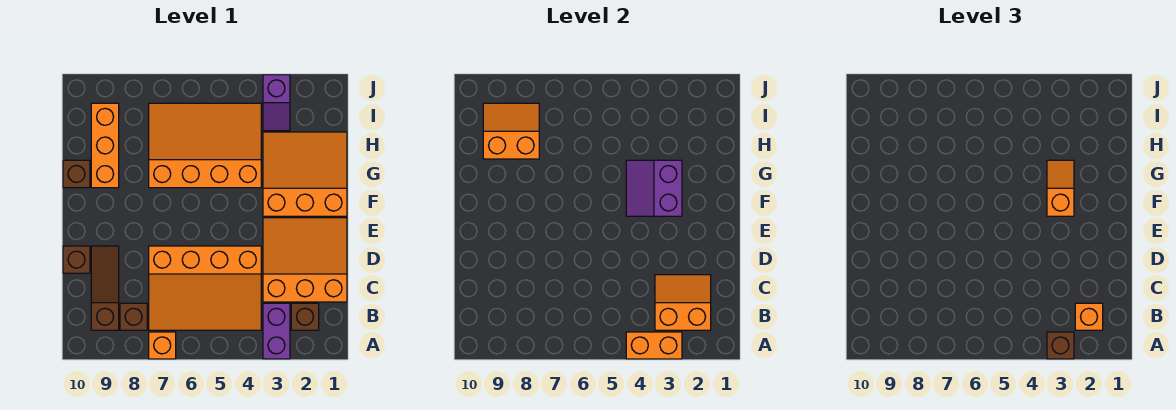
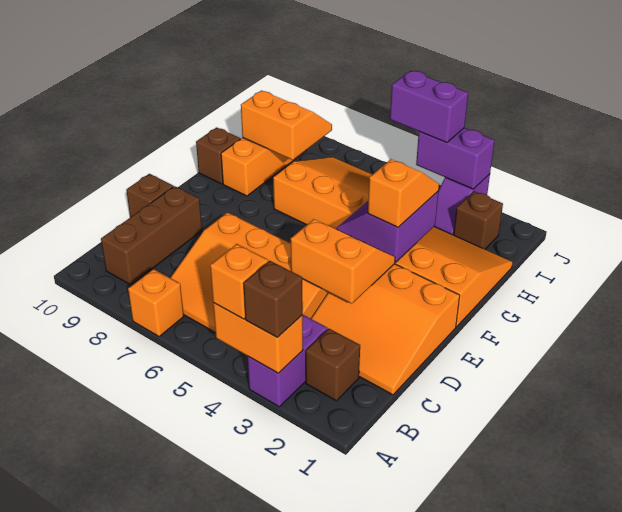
orange slope B2:C3 level 2 top B -> orange slope D3:E4 level 2 top D
orange brick B2 level 3 -> orange brick A4 level 3
brown brick B8 level 1 -> brown brick I2 level 1
brown slope B9:D9 level 1 top B -> brown brick B9:D9 level 1
orange slope C1:E3 level 1 top C -> orange slope C1:E3 level 1 top E
none -> purple brick J3:J4 level 2
none -> purple brick J4:J5 level 3

